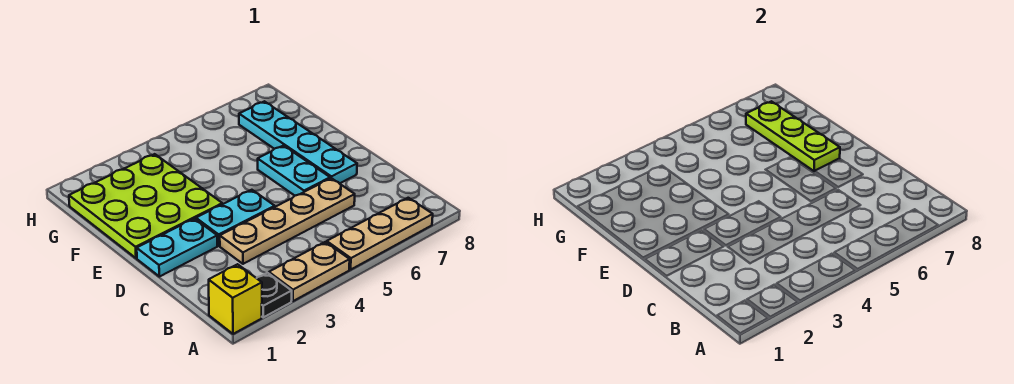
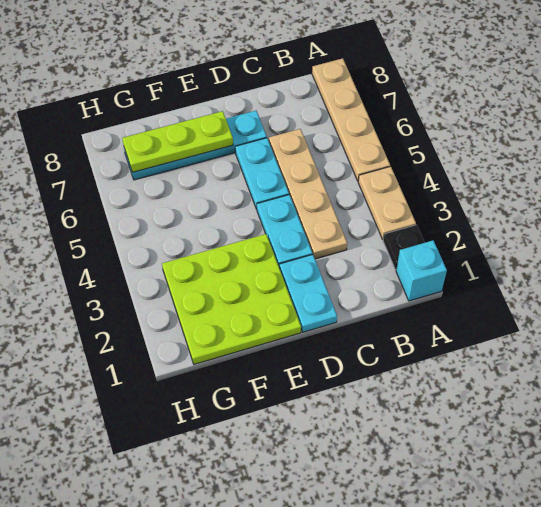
yellow brick A1 level 1 -> cyan brick A1 level 1
tan plate A5:A7 level 1 -> tan plate A5:A8 level 1
cyan plate D6:E6 level 1 -> cyan plate D5:D6 level 1

